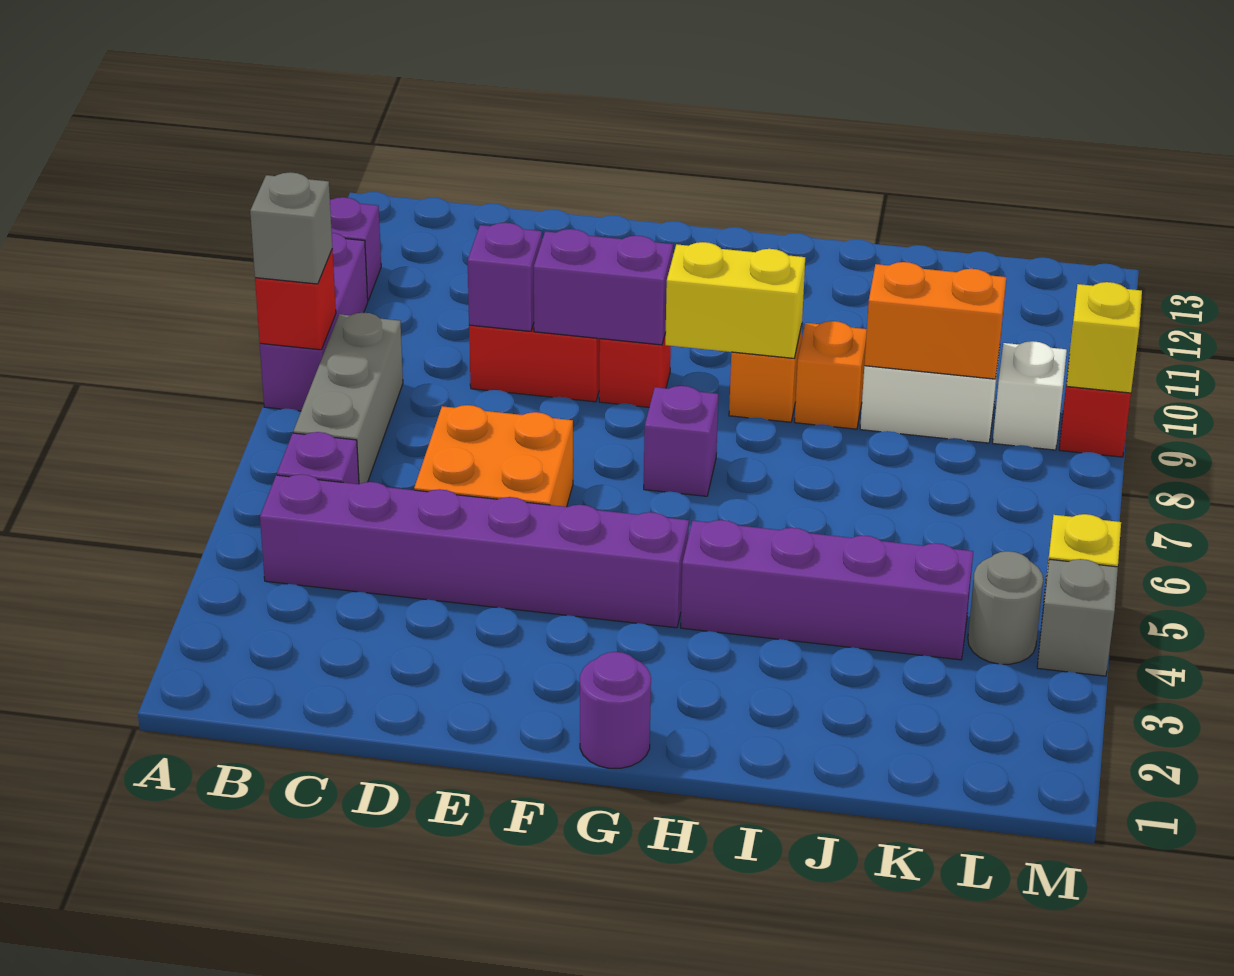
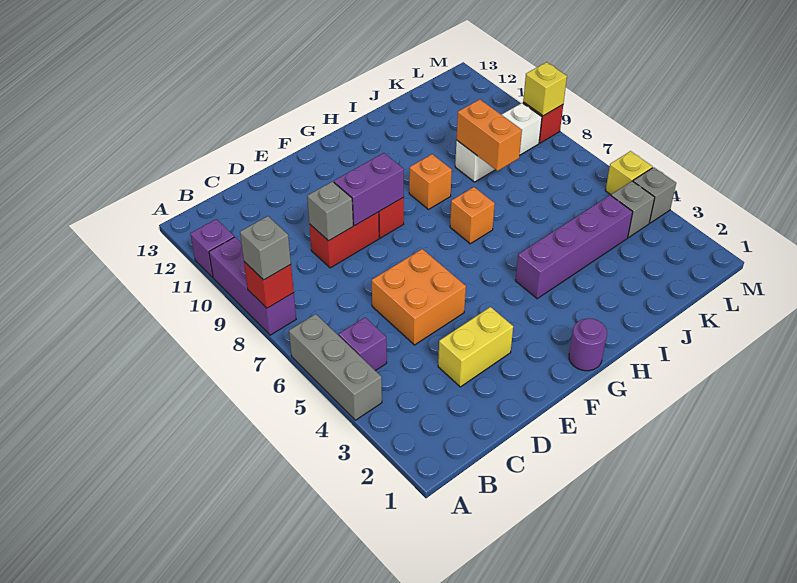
purple brick B4:G4 level 1 -> none
grey brick B6:B8 level 1 -> grey brick A4:A6 level 1
purple brick D9 level 2 -> grey brick D9 level 2
purple brick G7 level 1 -> none
yellow brick G9:H9 level 2 -> yellow brick D3:E3 level 1
orange brick I9 level 1 -> orange brick H7 level 1
orange brick J9:K9 level 2 -> orange brick J8:J9 level 2
grey round brick L4 level 1 -> grey brick L4 level 1

